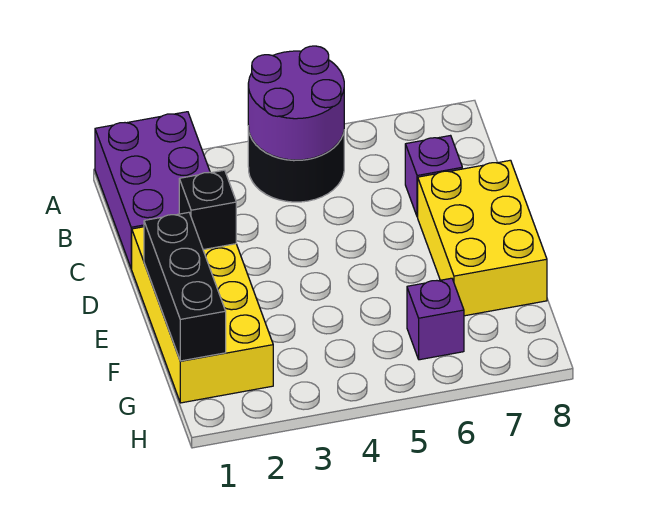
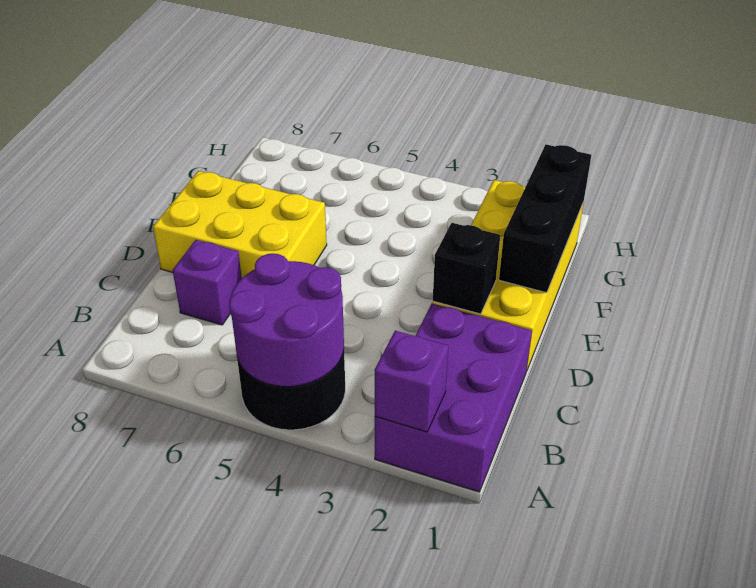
yellow brick D7:F8 level 1 -> yellow brick D6:E8 level 1
purple brick G6 level 1 -> purple brick A2 level 2

